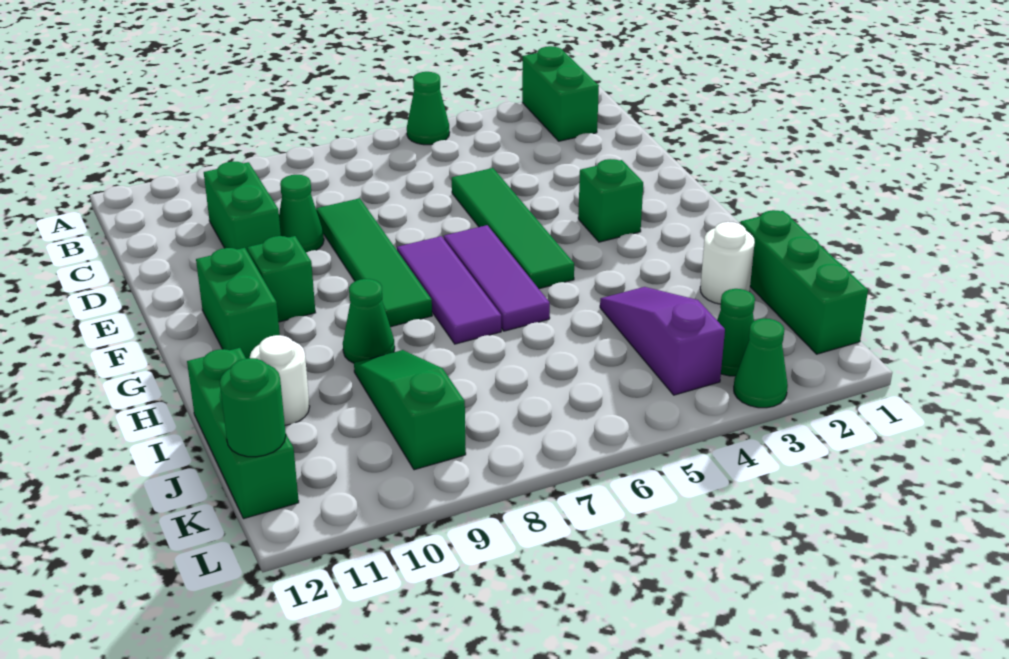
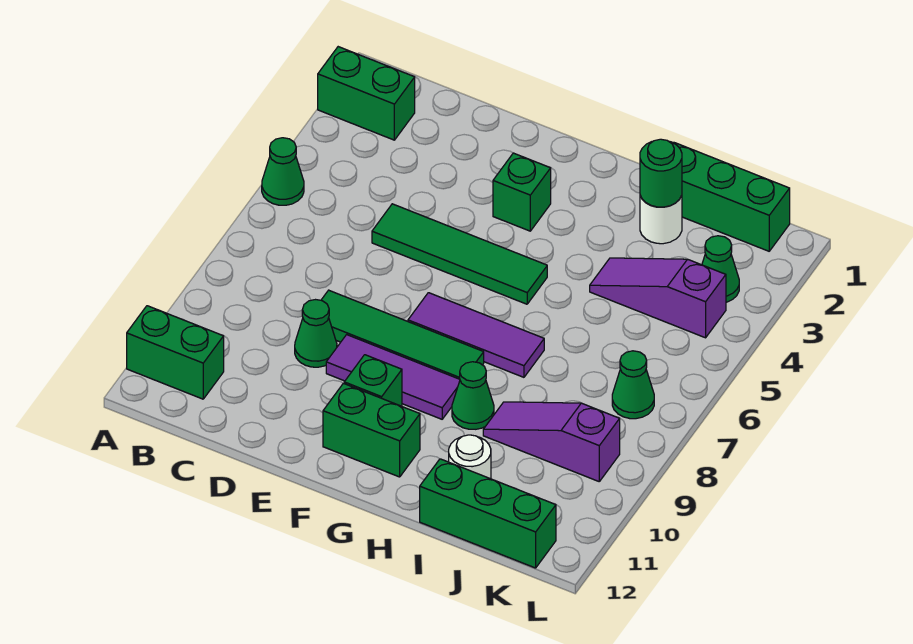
green brick C10:D10 level 1 -> green brick A11:B11 level 1
purple tile F6:H6 level 1 -> purple tile E9:G9 level 1
green slope I9:K9 level 1 top K -> purple slope I9:K9 level 1 top K
green round brick K12 level 2 -> green round brick I2 level 2
green cone L3 level 1 -> green cone K7 level 1

